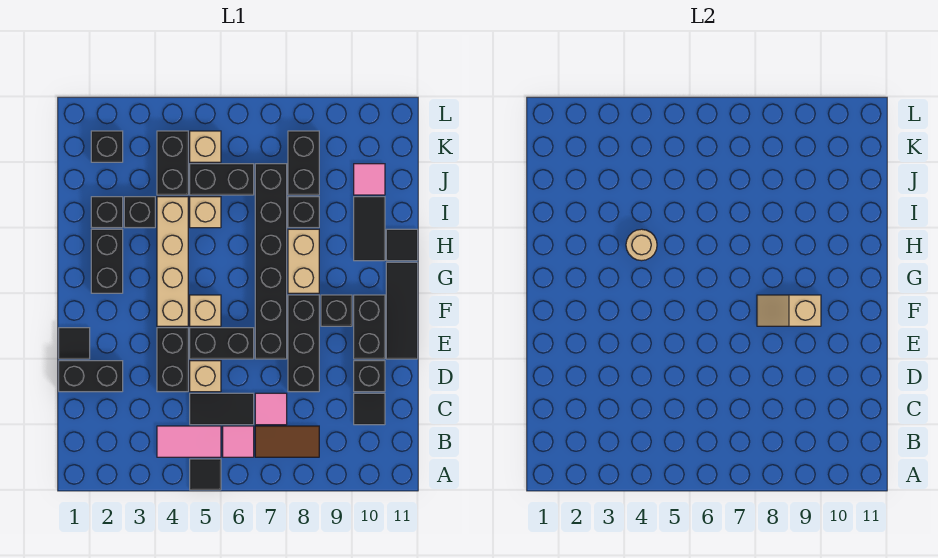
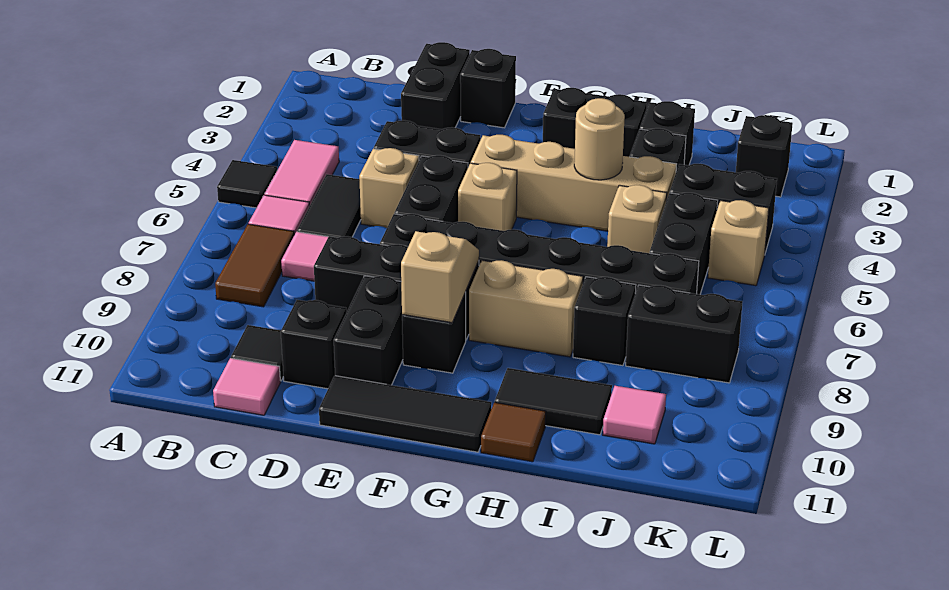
none -> pink tile C11 level 1
black tile E1 level 1 -> black brick E1 level 1
black brick E10:F10 level 1 -> black brick E9:E10 level 1
black tile H11 level 1 -> brown tile H11 level 1

